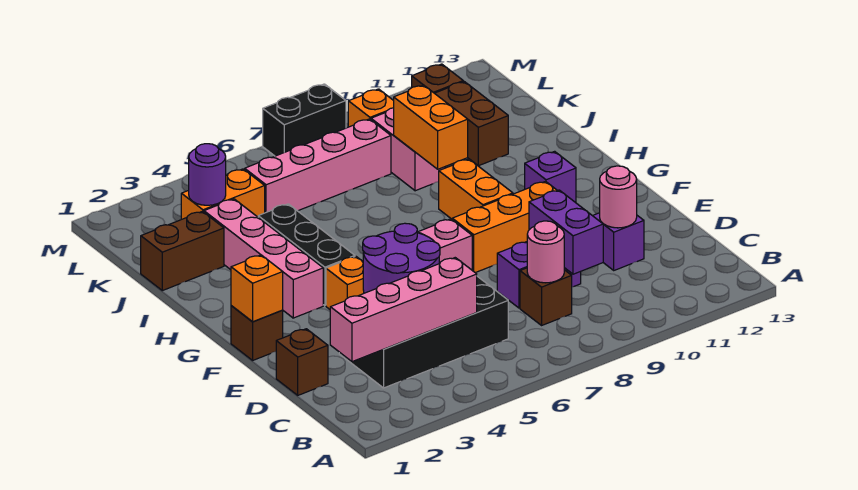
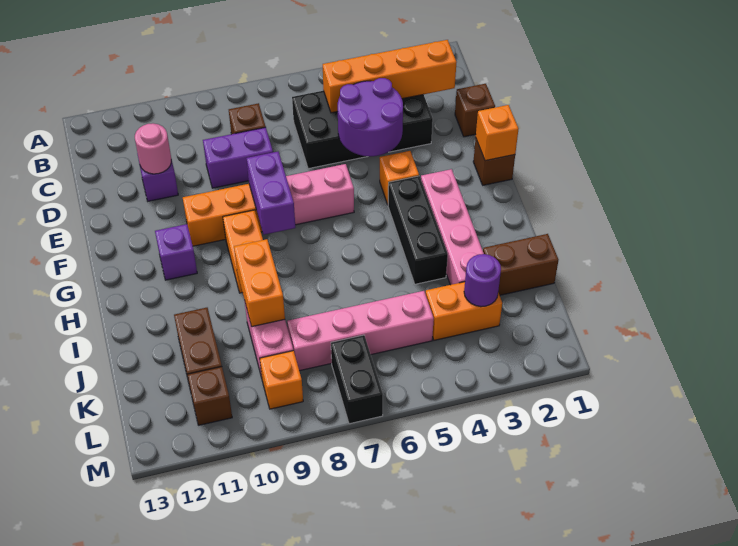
pink brick C2:C5 level 2 -> orange brick C2:C5 level 2
pink round brick C8 level 2 -> none
purple brick C9:D9 level 2 -> purple brick F8:G8 level 2
black brick M7:M8 level 1 -> black brick L7:M7 level 1

